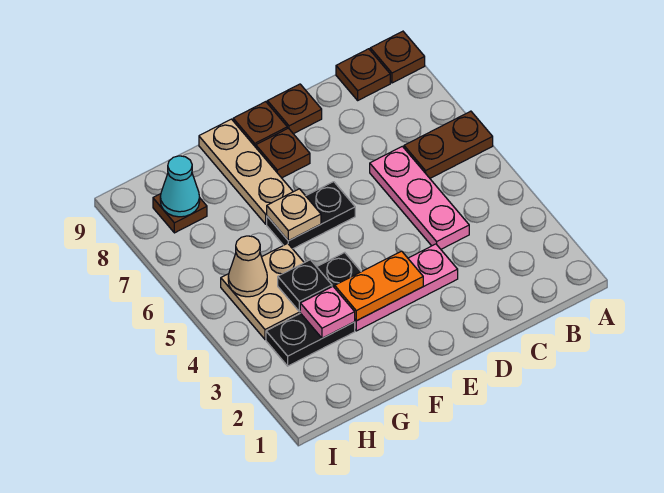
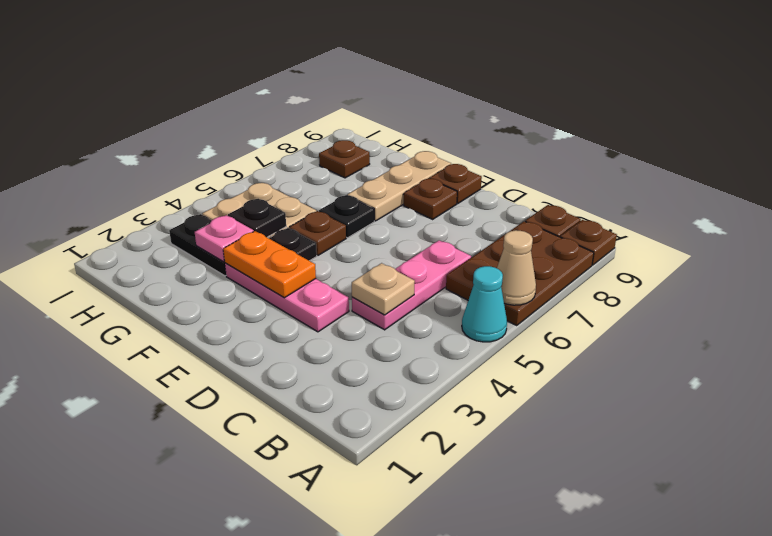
brown plate A6:B6 level 1 -> brown plate A6:B8 level 1
brown plate D9 level 1 -> brown plate F5 level 1
black plate E6:F6 level 1 -> black plate F6 level 1
tan plate F6 level 2 -> tan plate C4 level 2
tan cone H5 level 2 -> tan cone A6 level 2
cyan cone H8 level 2 -> cyan cone A5 level 1

